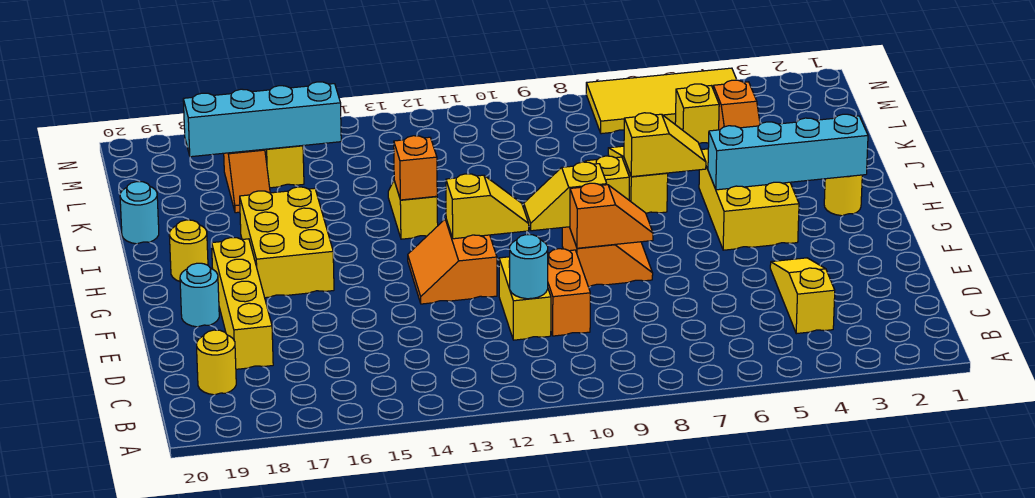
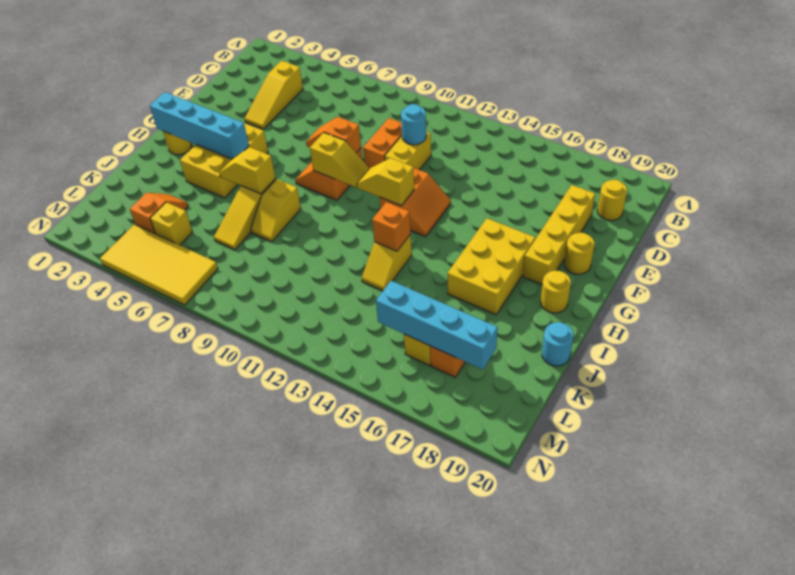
cyan round brick F19 level 1 -> yellow round brick F19 level 1

